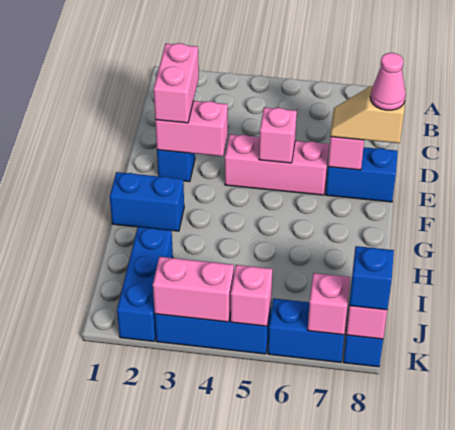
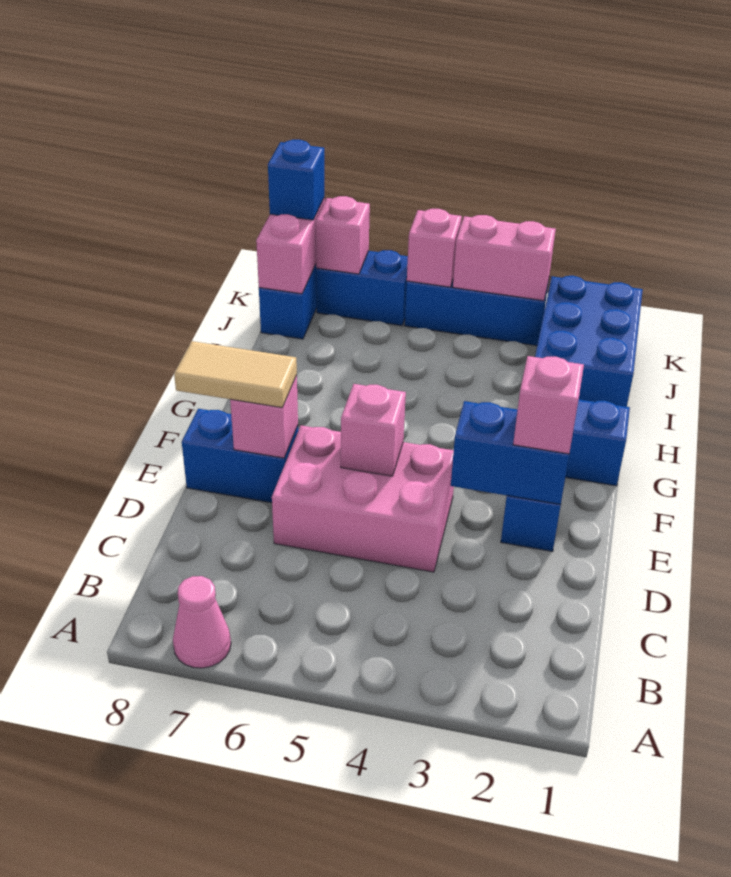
pink brick D2:E2 level 3 -> pink brick E2 level 3
pink brick E2:E3 level 2 -> blue brick E2:E3 level 2
pink brick E4:E6 level 1 -> pink brick D4:E6 level 1
tan slope E7:E8 level 3 top 8 -> tan tile E7:E8 level 3
pink cone E8 level 4 -> pink cone A7 level 1
blue brick I2:K2 level 1 -> blue brick I1:K2 level 1

